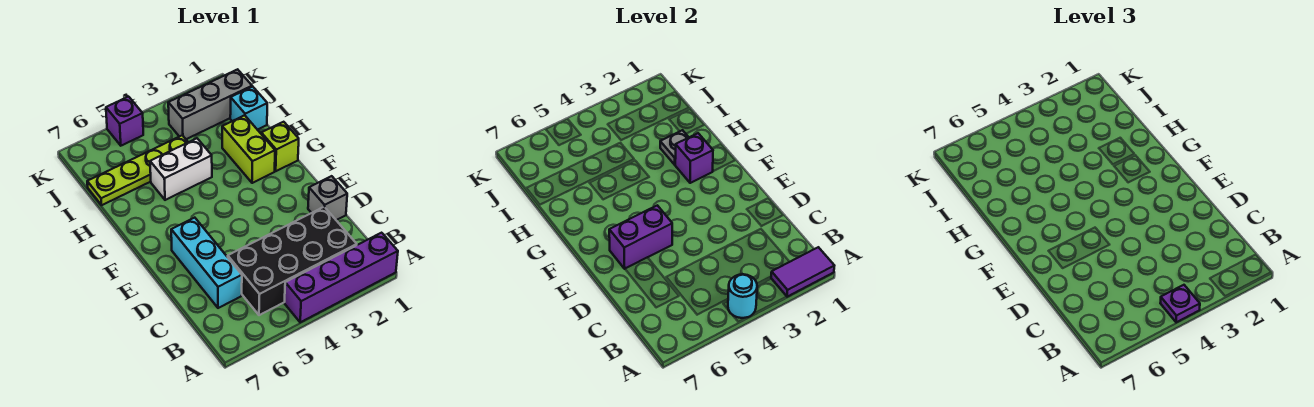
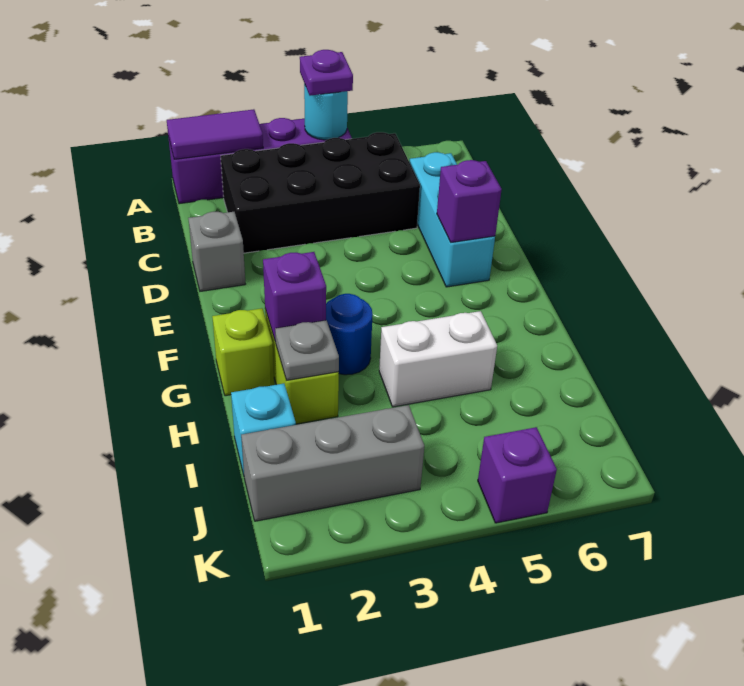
purple brick E5:E6 level 2 -> purple brick E6 level 2
none -> blue round brick G3 level 1
lime plate I4:I7 level 1 -> none

